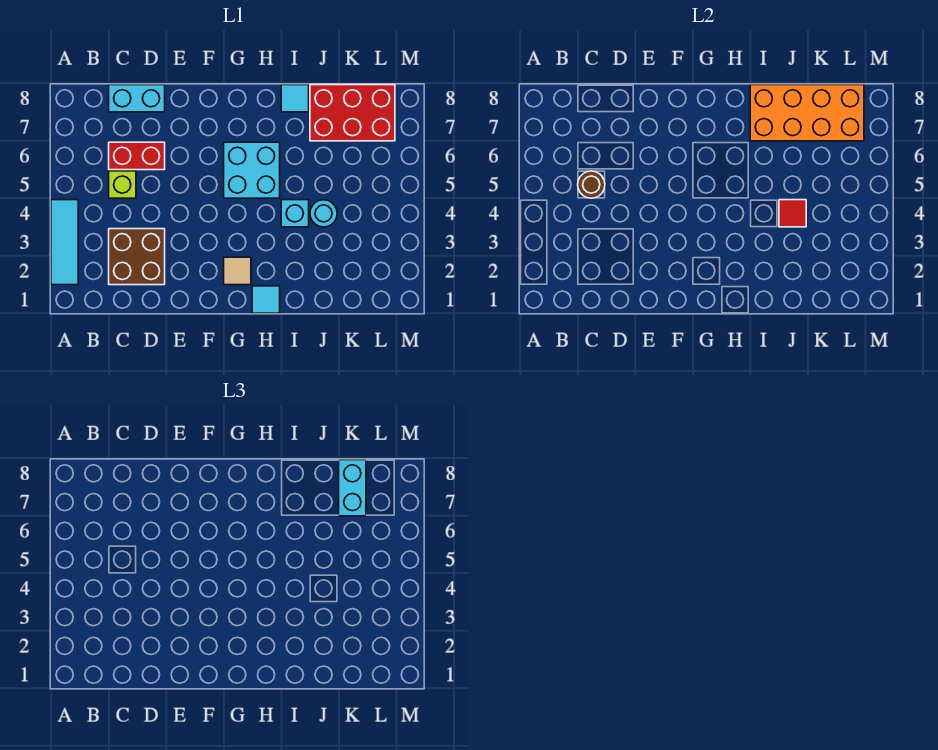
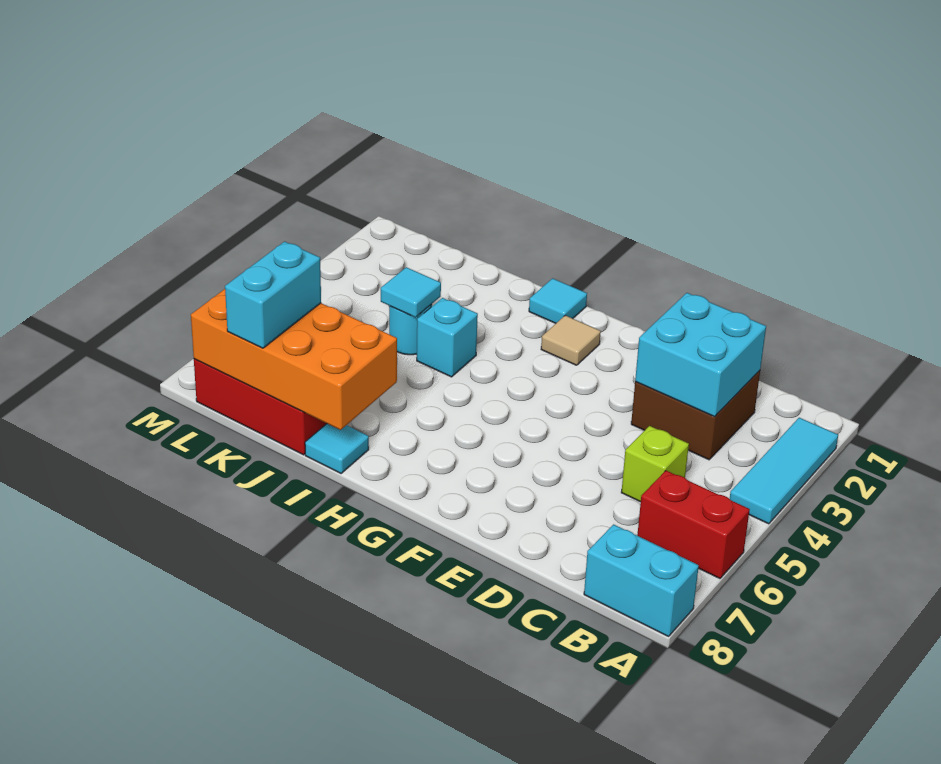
brown round brick C5 level 2 -> none
red brick C6:D6 level 1 -> red brick A6:B6 level 1
cyan brick C8:D8 level 1 -> cyan brick A8:B8 level 1
cyan brick G5:H6 level 1 -> cyan brick C2:D3 level 2
red tile J4 level 2 -> cyan tile J4 level 2

